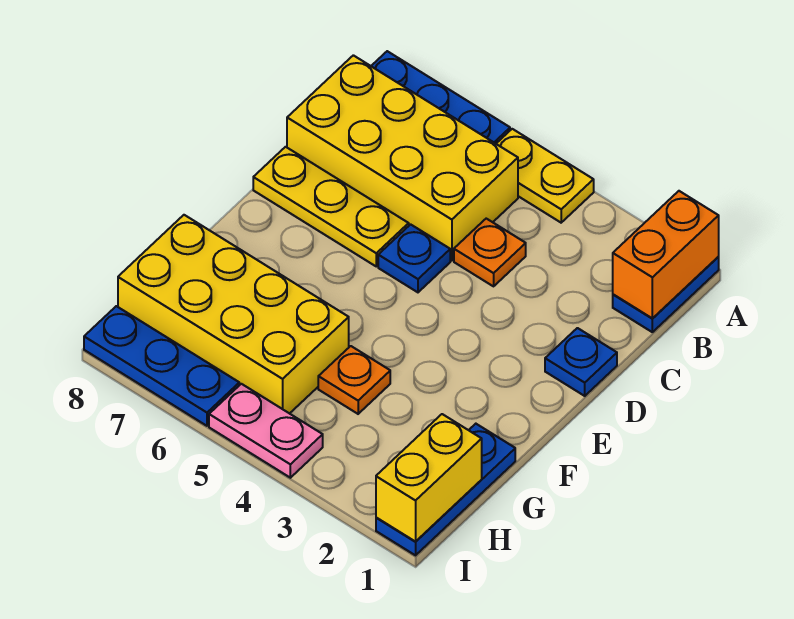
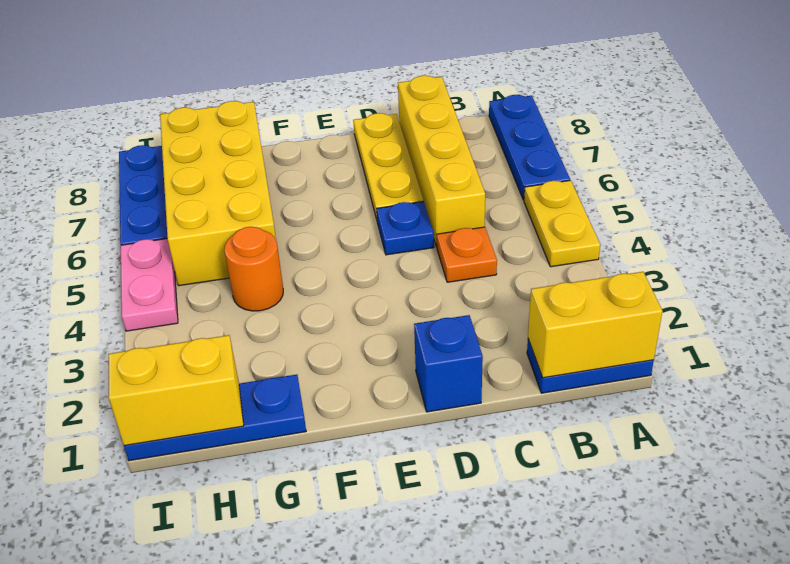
orange brick A1:B1 level 2 -> yellow brick A1:B1 level 2
yellow brick B5:C8 level 1 -> yellow brick C5:C8 level 1
blue plate D1 level 1 -> blue brick D1 level 1
orange plate G4 level 1 -> orange round brick G4 level 1

